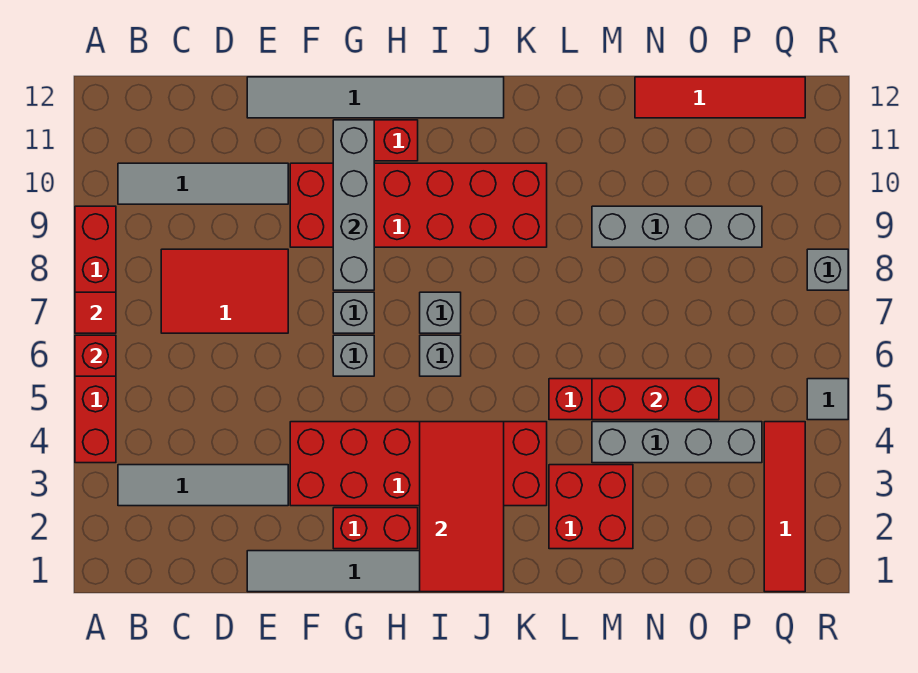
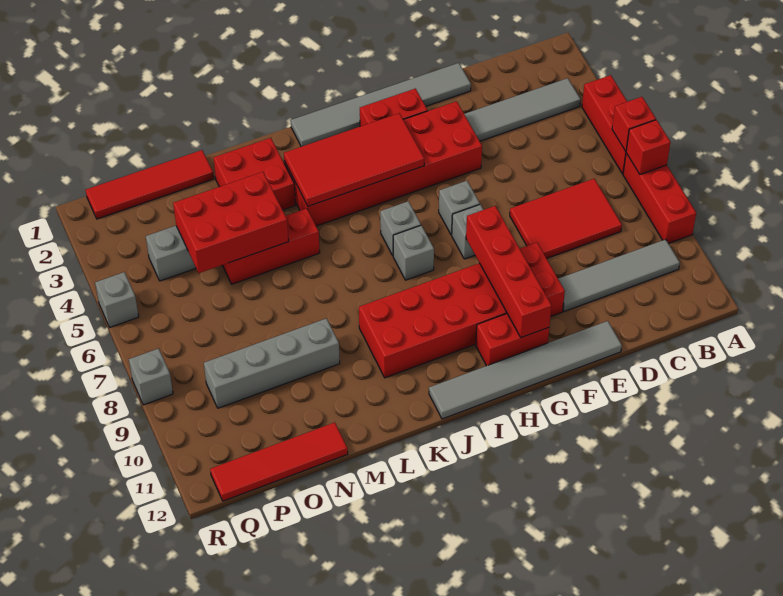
red tile A7 level 2 -> red brick A7 level 2
grey brick G8:G11 level 2 -> red brick G8:G11 level 2
red tile I1:J4 level 2 -> red tile H3:K4 level 2
red brick M5:O5 level 2 -> red brick M4:O5 level 2
red tile Q1:Q4 level 1 -> red tile N1:Q1 level 1
grey tile R5 level 1 -> grey brick R5 level 1

